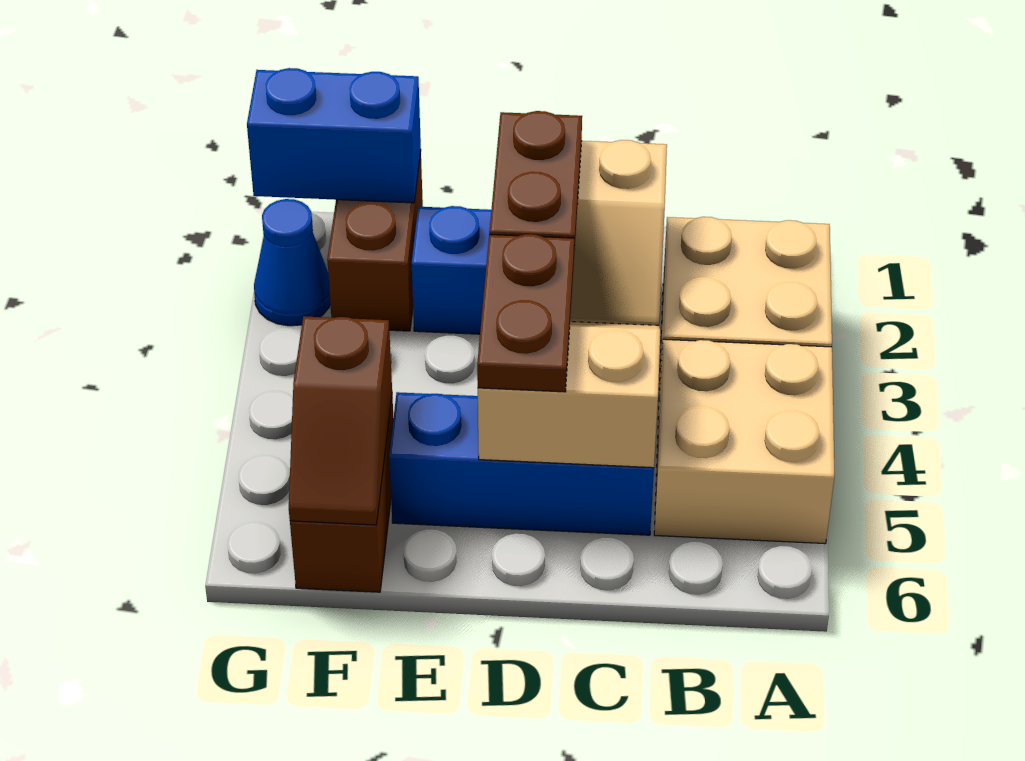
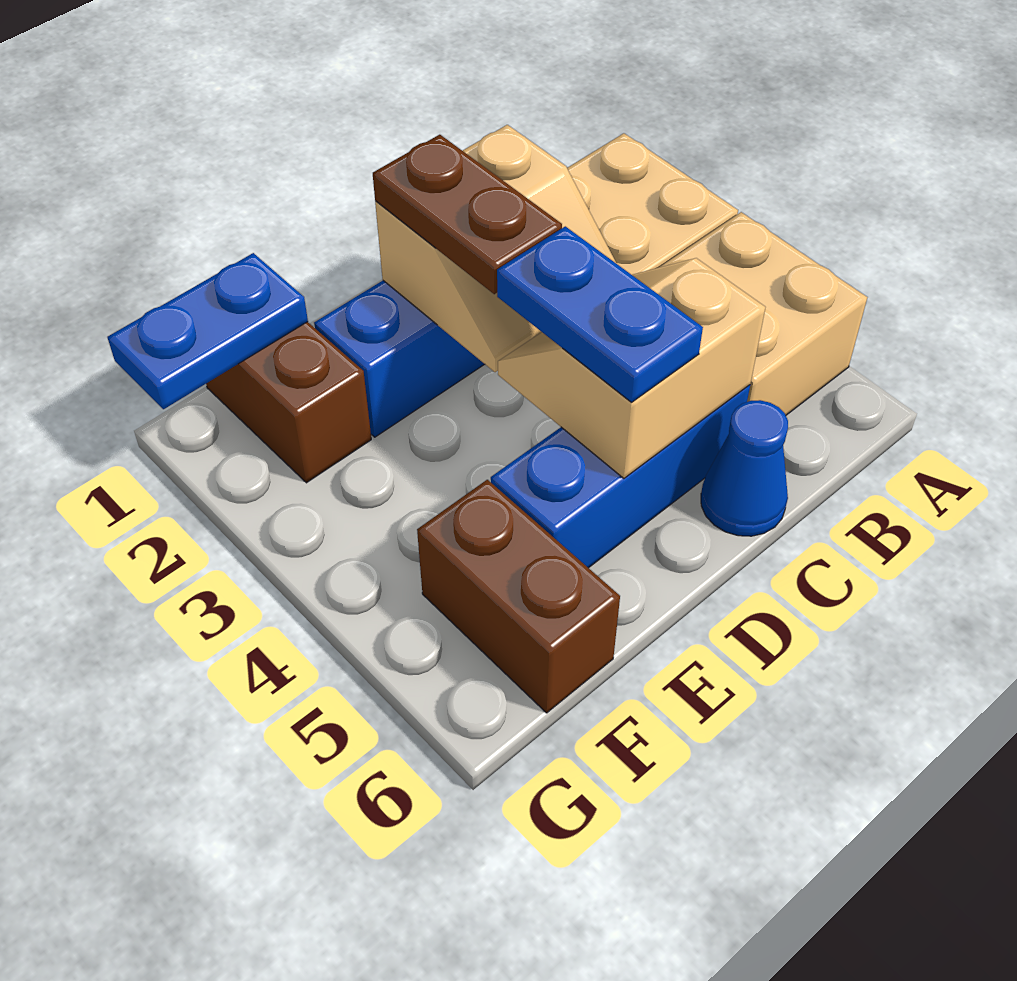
brown plate D4:D5 level 3 -> blue plate D4:D5 level 3
blue brick F1:G1 level 2 -> blue plate F1:G1 level 2
brown slope F5:F6 level 2 top 5 -> none
blue cone G2 level 1 -> blue cone C6 level 1

